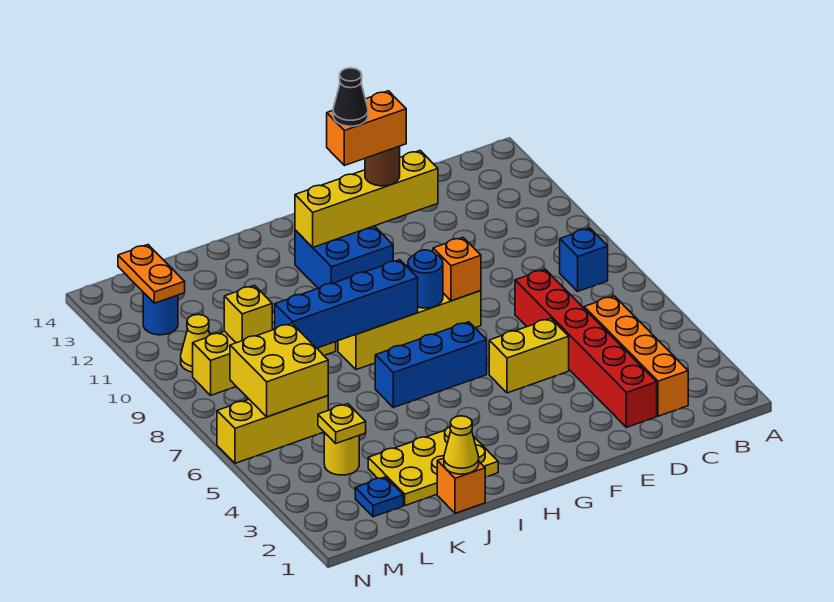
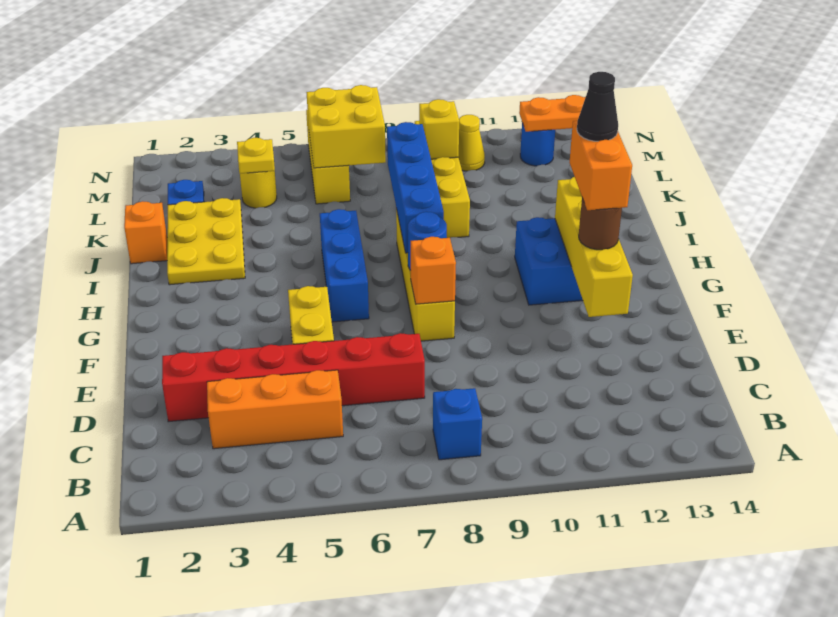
orange brick C2:C5 level 1 -> orange brick C3:C5 level 1
yellow cone J1 level 2 -> none

